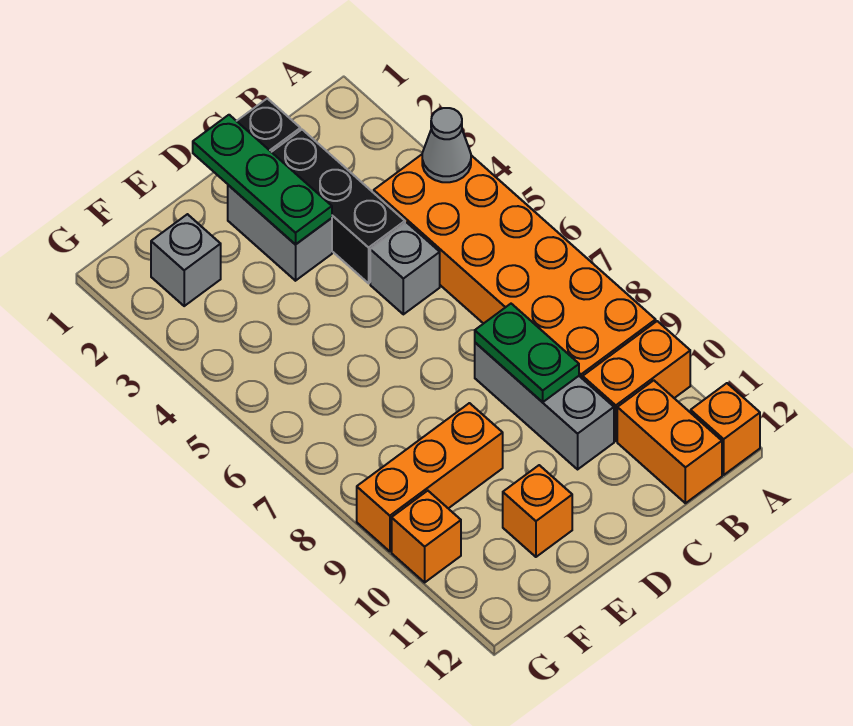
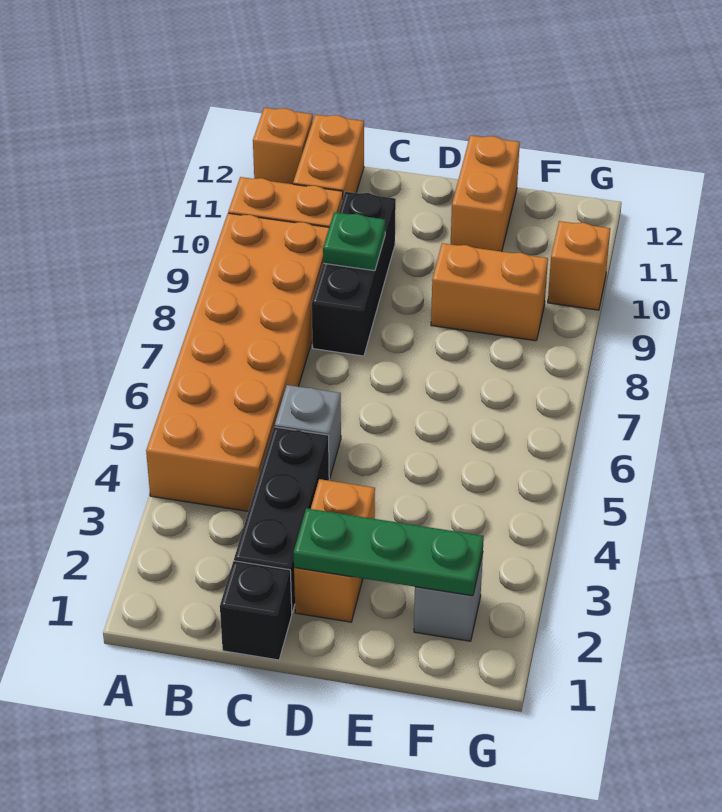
grey cone A4 level 2 -> none
grey brick C8:C10 level 1 -> black brick C8:C10 level 1
green plate C8:C9 level 2 -> green plate C9 level 2
green plate D1:D3 level 2 -> green plate D2:F2 level 2
grey brick D2:D3 level 1 -> orange brick D2:D3 level 1
orange brick E9:G9 level 1 -> orange brick E9:F9 level 1
orange brick E11 level 1 -> orange brick E11:E12 level 1

